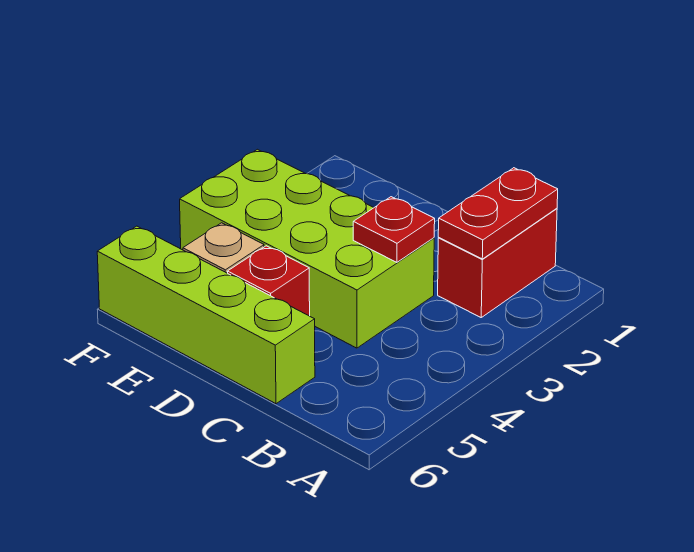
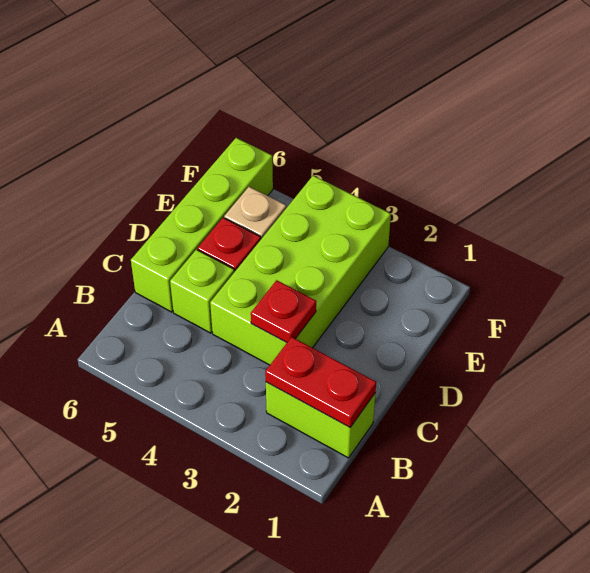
red brick B1:B2 level 1 -> lime brick B1:B2 level 1
none -> lime brick C5 level 1

